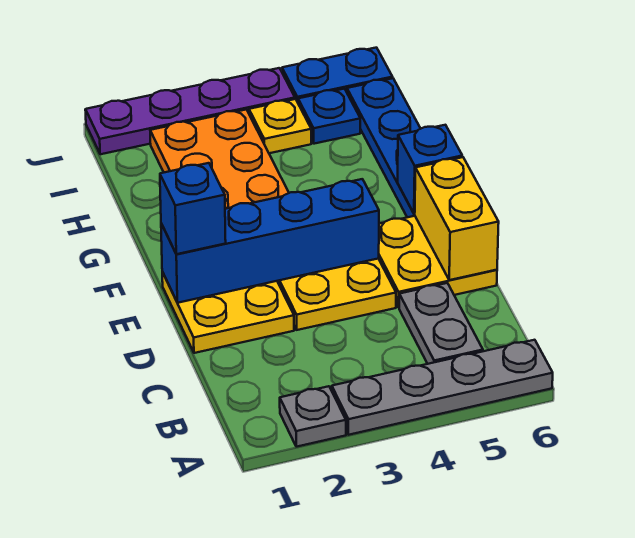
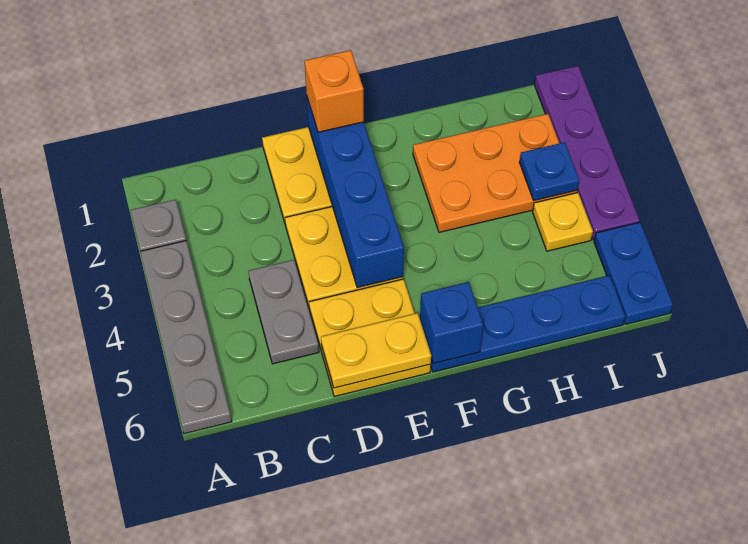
grey plate B5:C5 level 1 -> grey plate C4:C5 level 1
yellow brick D6:E6 level 2 -> yellow plate D6:E6 level 2
blue brick E1 level 3 -> orange brick E1 level 3
blue plate I5 level 1 -> blue plate I3 level 2

